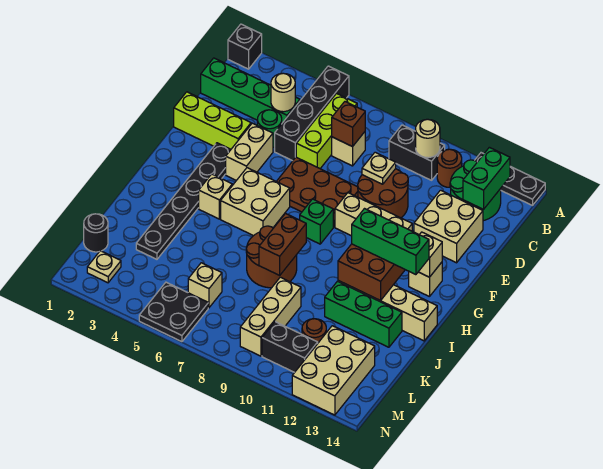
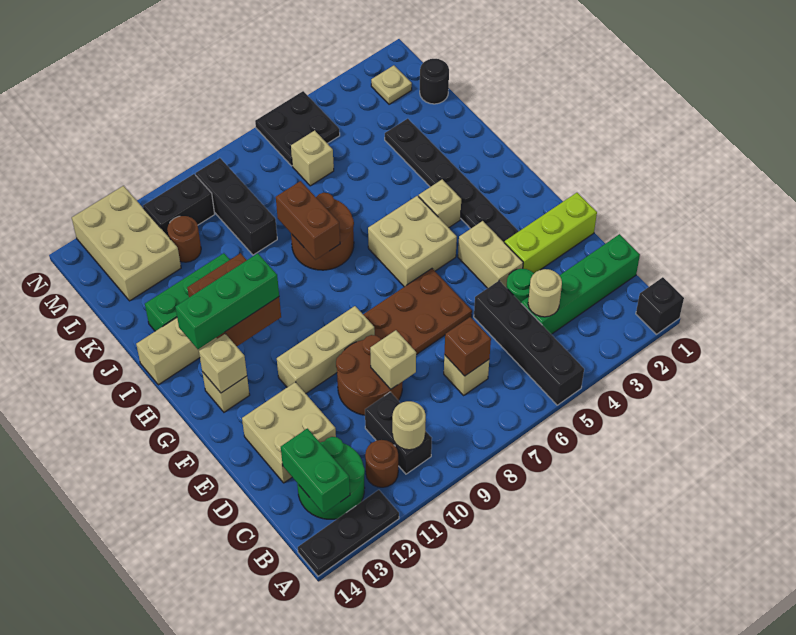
lime brick B6:D6 level 1 -> none
black brick B9:B10 level 1 -> black brick B10:C10 level 1
tan plate D9 level 2 -> tan brick D9 level 2
green brick G8 level 1 -> none
tan brick K9:M9 level 1 -> black brick K9:M9 level 1

